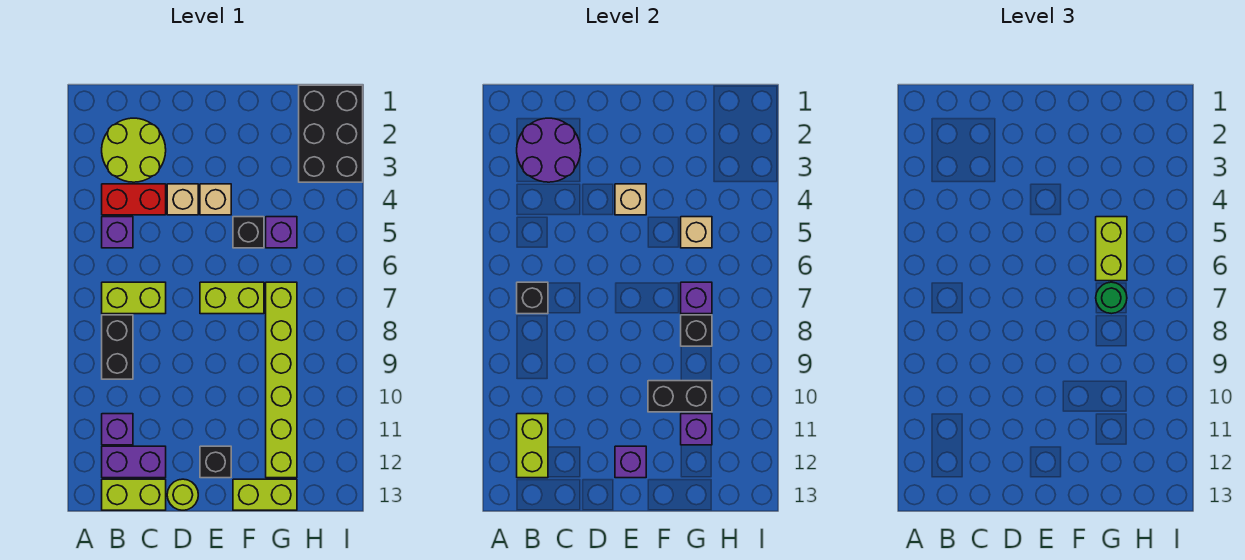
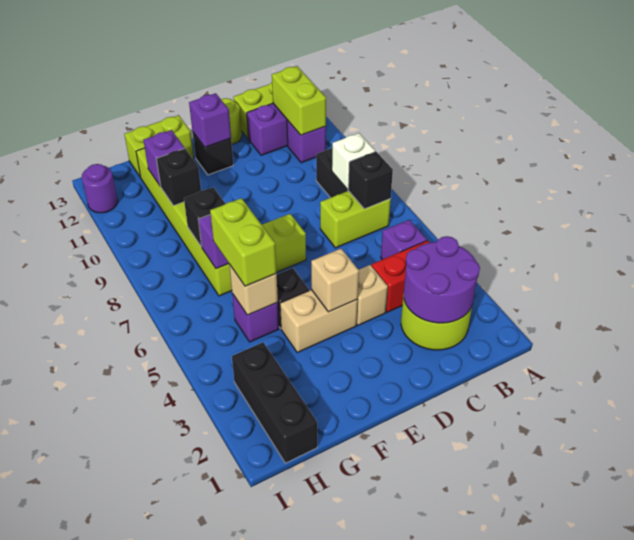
none -> white brick B8 level 2
tan brick E4 level 1 -> tan brick E4:F4 level 1
black brick F10:G10 level 2 -> black brick G10 level 2
green round brick G7 level 3 -> none
black brick H1:I3 level 1 -> black brick H1:H3 level 1
none -> purple round brick I12 level 1

